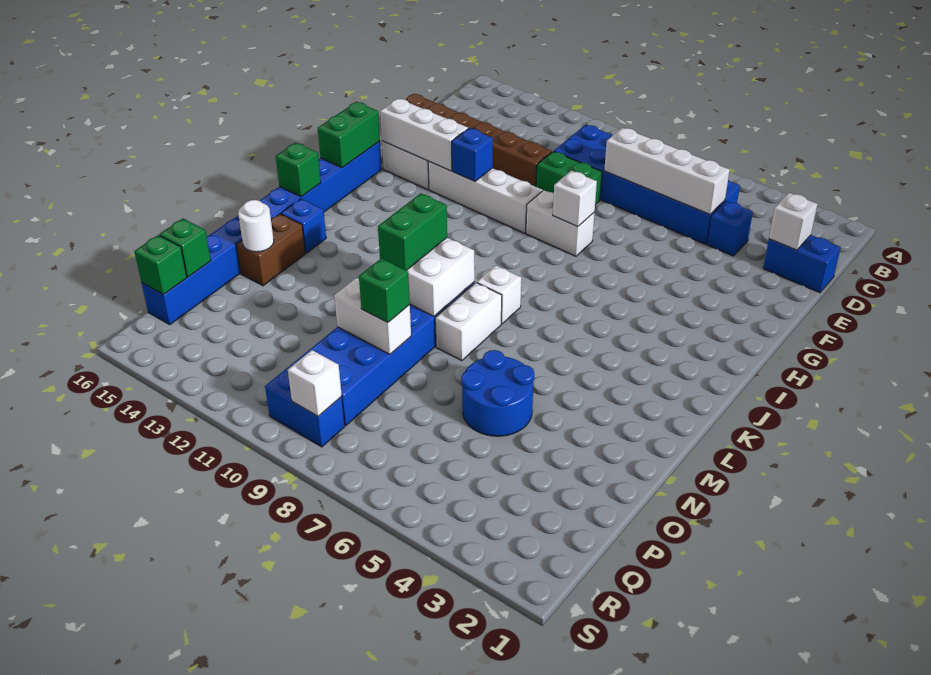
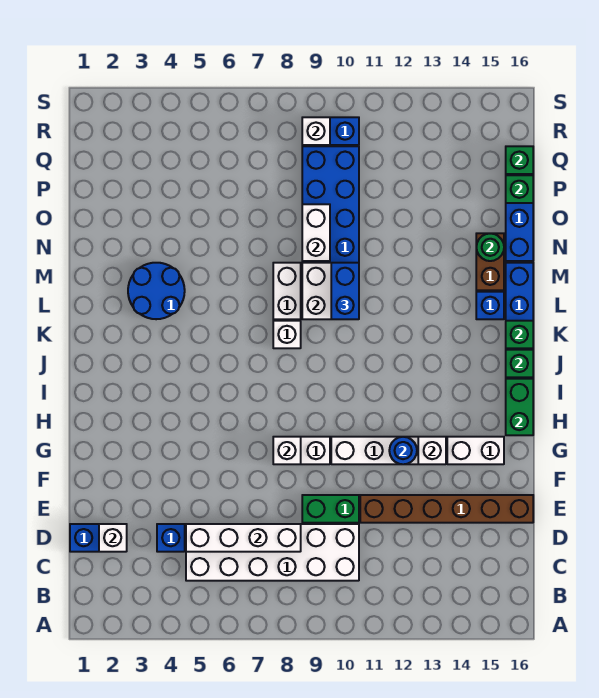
blue brick C5:D10 level 1 -> white brick C5:D10 level 1
blue brick G12 level 2 -> blue round brick G12 level 2
white brick G13:G15 level 2 -> white brick G13 level 2
green brick L10:M10 level 3 -> blue brick L10:M10 level 3
blue round brick N5:O6 level 1 -> blue round brick L3:M4 level 1
white round brick N15 level 2 -> green round brick N15 level 2
white brick O9:O10 level 2 -> white brick N9:O9 level 2
green brick O9 level 3 -> green brick J16 level 2

